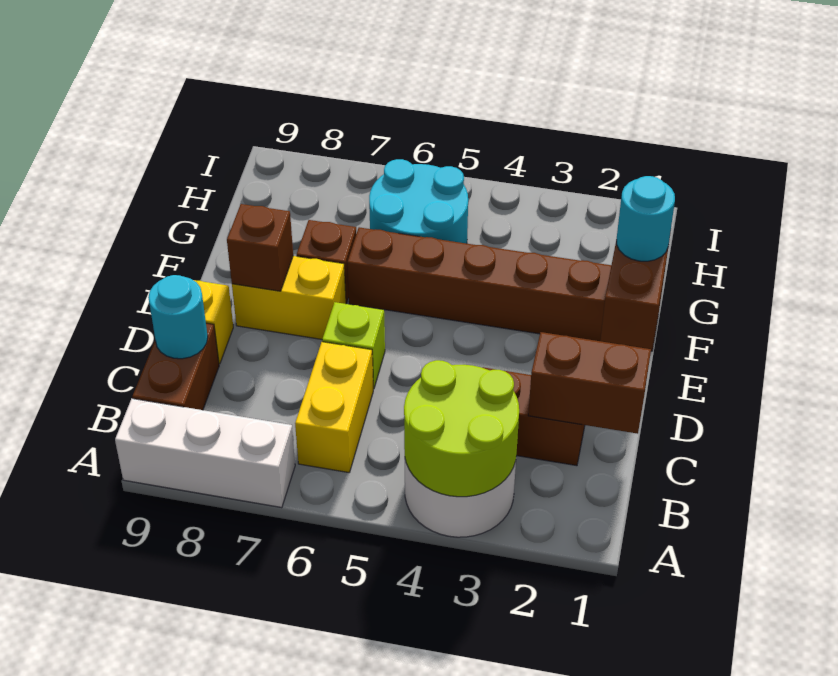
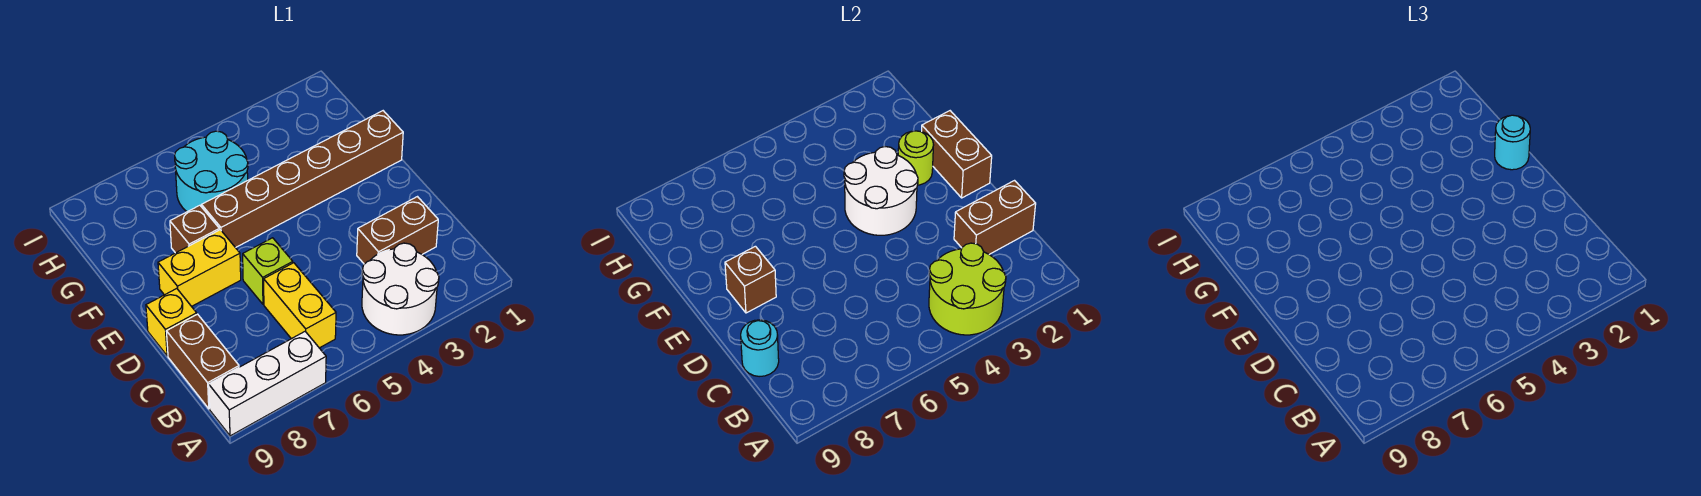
none -> white round brick E3:F4 level 2
none -> lime round brick F2 level 2

